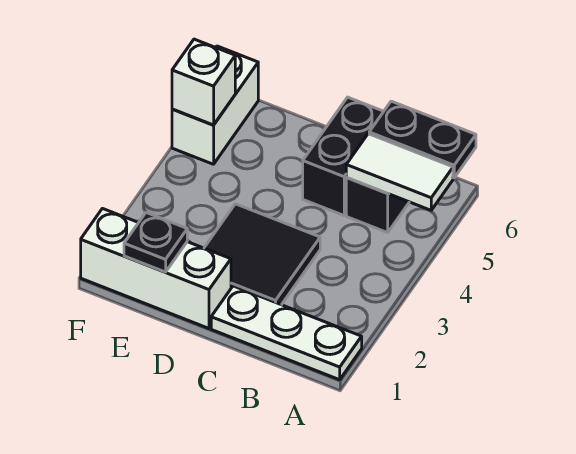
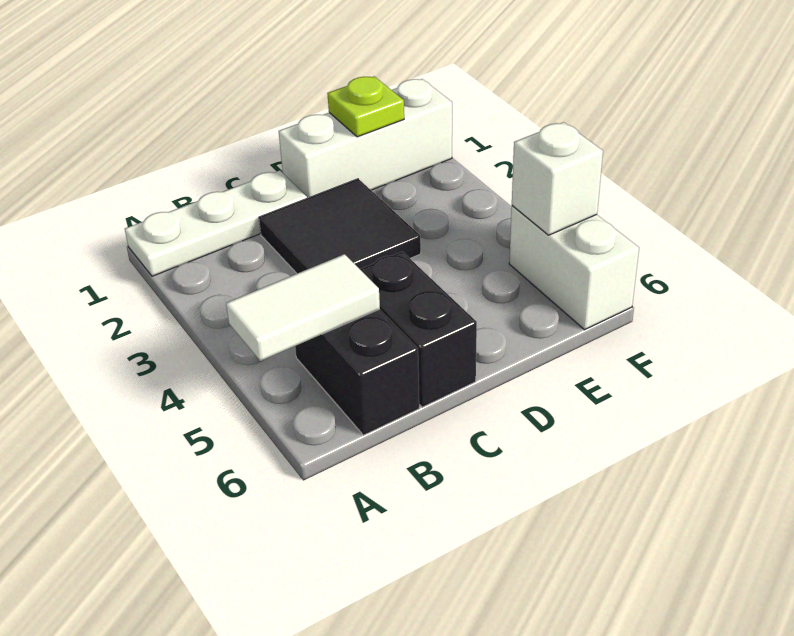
black plate A6:B6 level 2 -> none
black plate E1 level 2 -> lime plate E1 level 2

